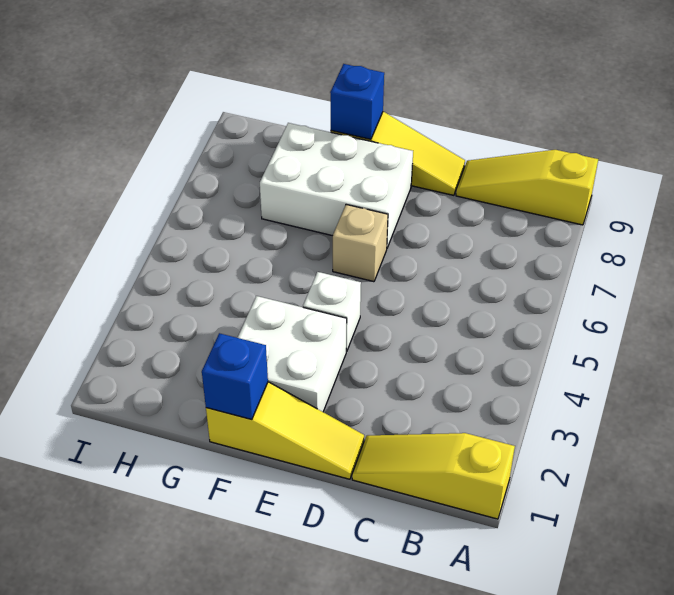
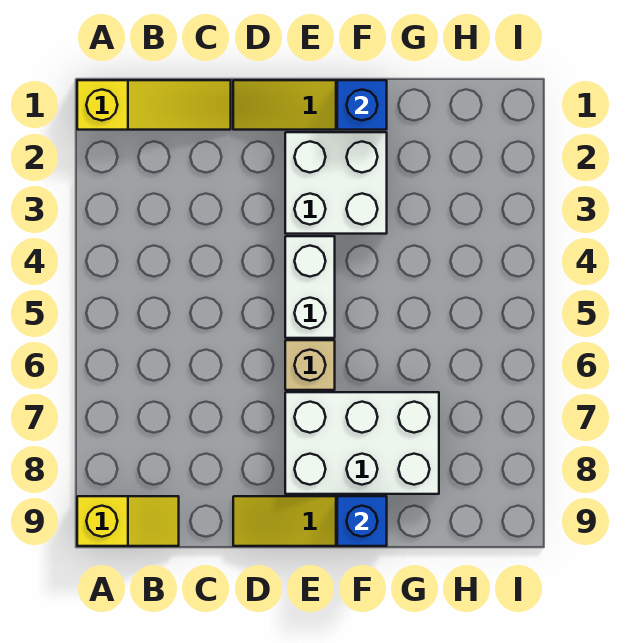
yellow slope A9:C9 level 1 top A -> yellow slope A9:B9 level 1 top A
white brick E4 level 1 -> white brick E4:E5 level 1

